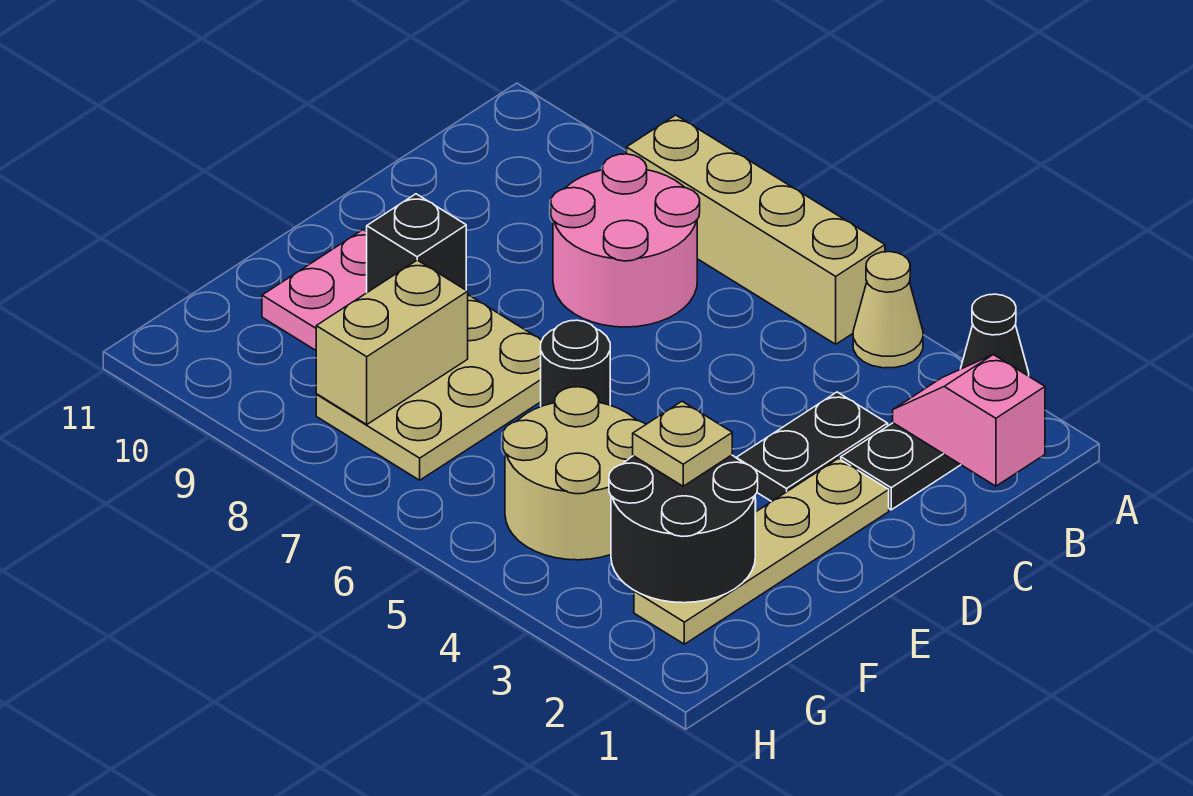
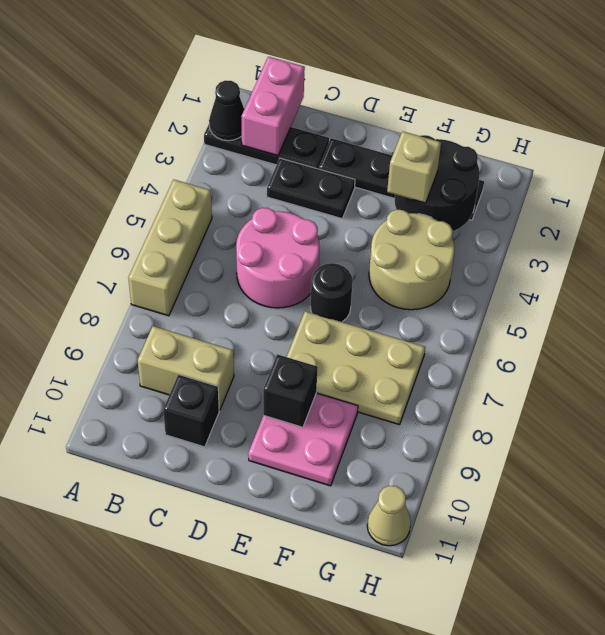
tan cone A4 level 1 -> tan cone H11 level 1
tan brick A5:A8 level 1 -> tan brick A5:A7 level 1
pink slope B1:B2 level 2 top 1 -> pink brick B1:B2 level 2
pink round brick B7:C8 level 1 -> pink round brick C5:D6 level 1
none -> black brick C10 level 1
tan plate D2:G2 level 1 -> black plate D2:G2 level 1
tan plate F3 level 3 -> tan brick F3 level 3
tan brick F8:G8 level 2 -> tan brick B9:C9 level 1

